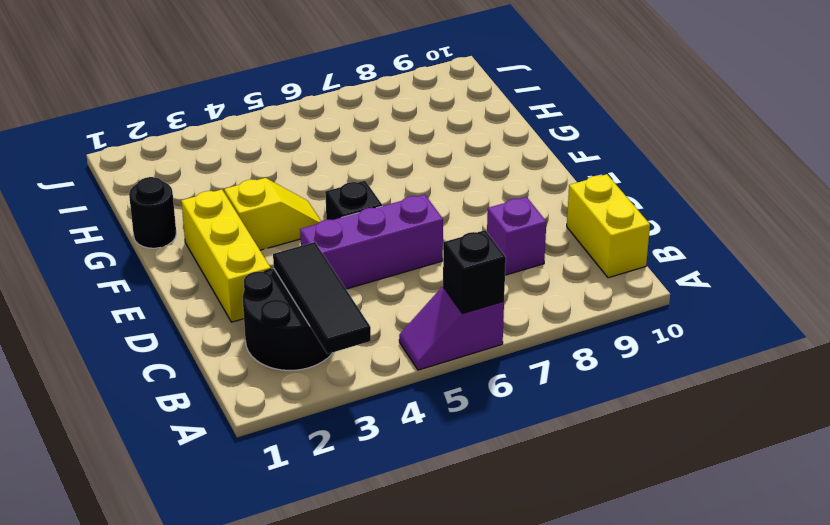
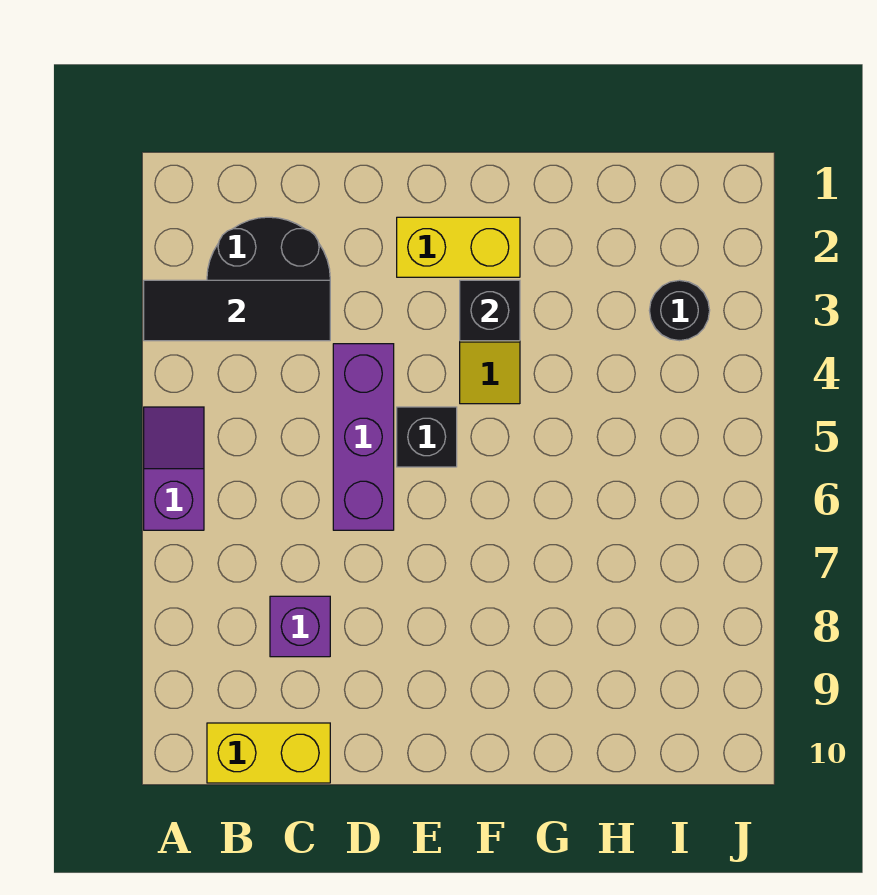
black brick A6 level 2 -> black brick F3 level 2
yellow brick D2:F2 level 1 -> yellow brick E2:F2 level 1
black round brick G1 level 1 -> black round brick I3 level 1

